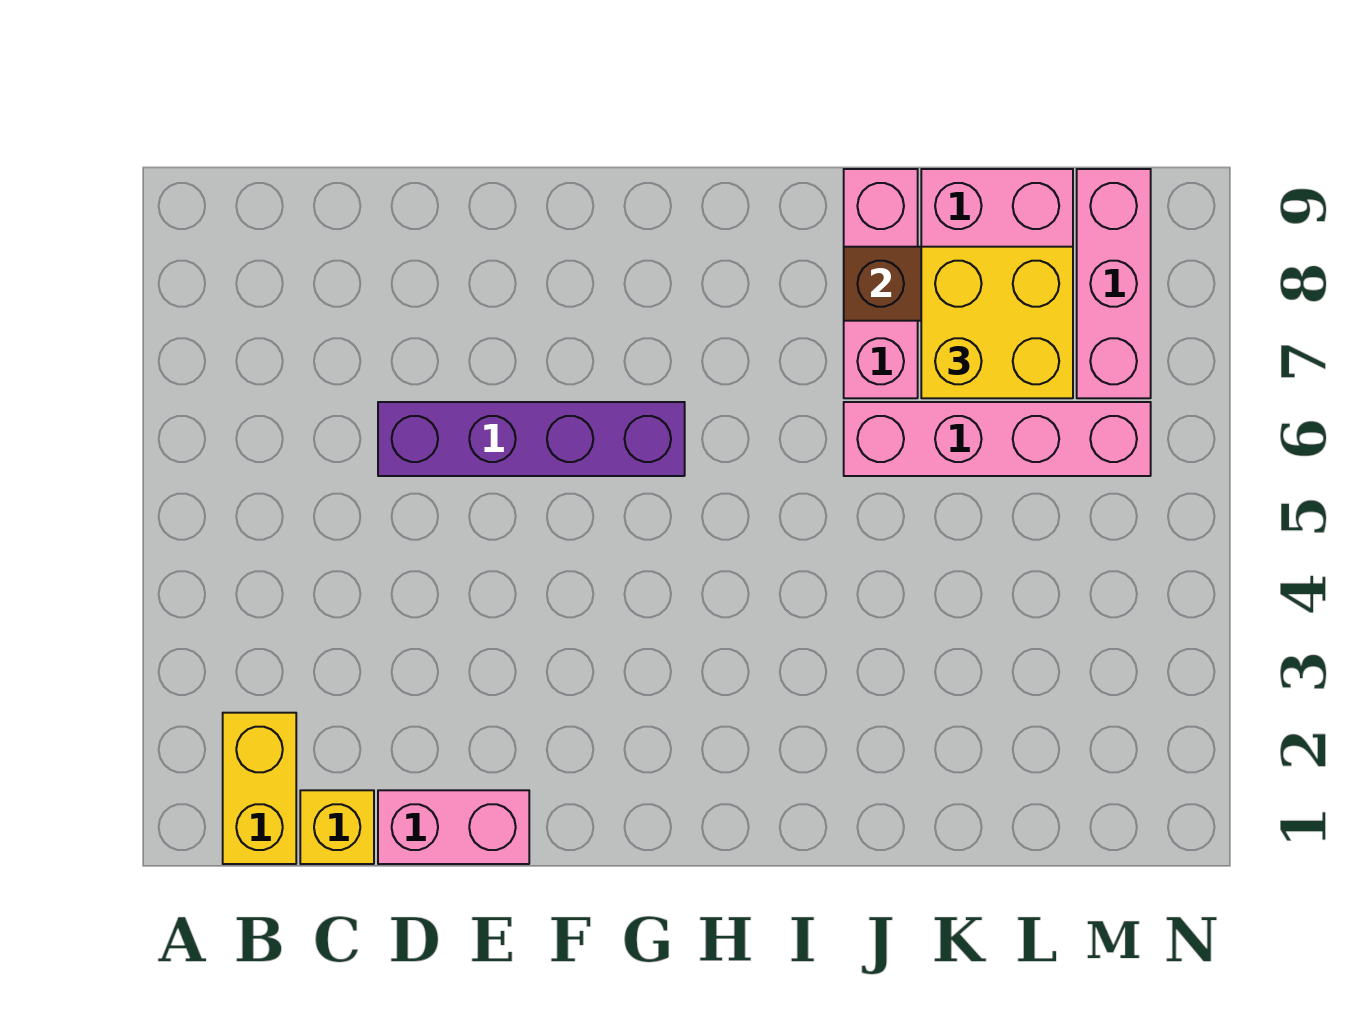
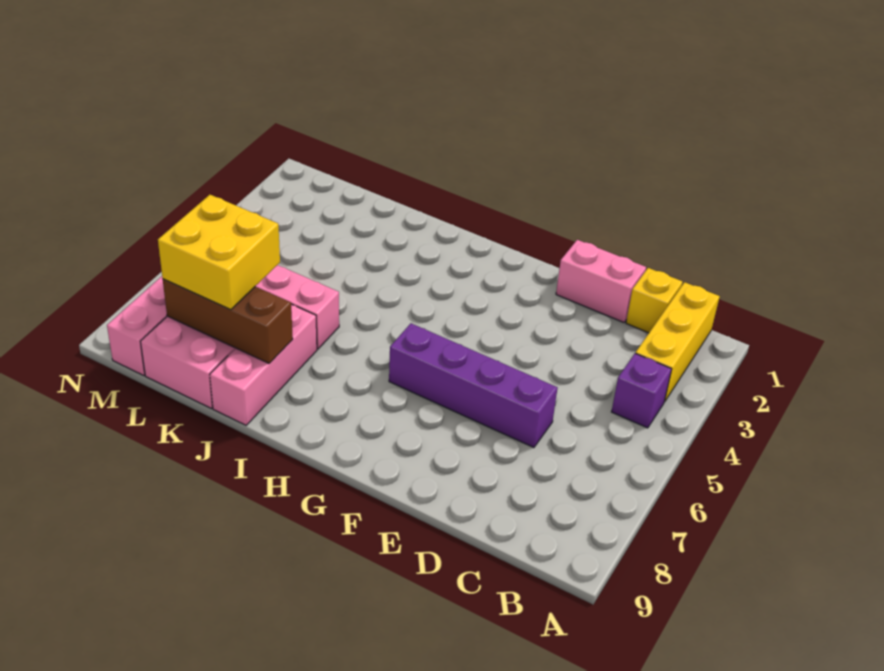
yellow brick B1:B2 level 1 -> yellow brick B1:B3 level 1
none -> purple brick B4 level 1

